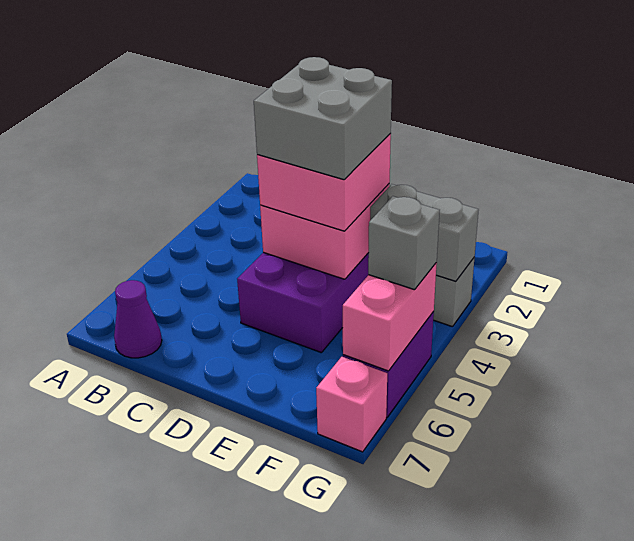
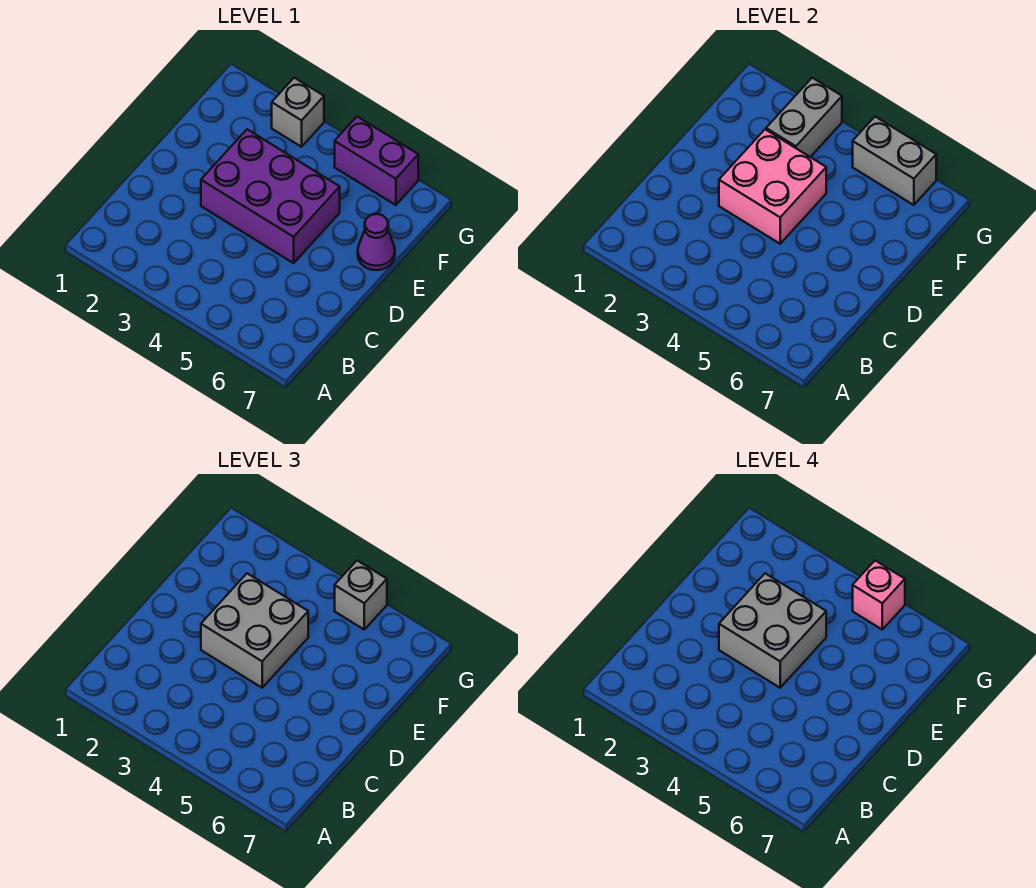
purple cone B7 level 1 -> purple cone E7 level 1
pink brick D3:E4 level 3 -> grey brick D3:E4 level 3
pink brick G5:G6 level 2 -> grey brick G5:G6 level 2
pink brick G7 level 1 -> pink brick G5 level 4

